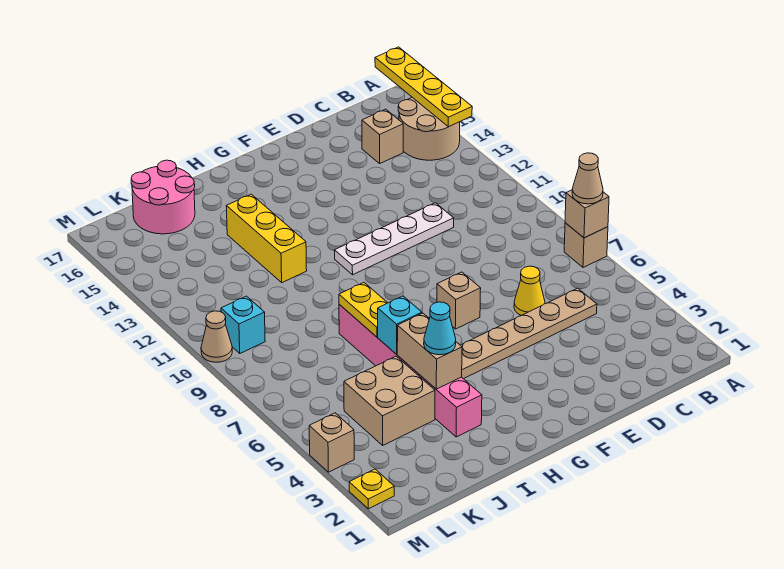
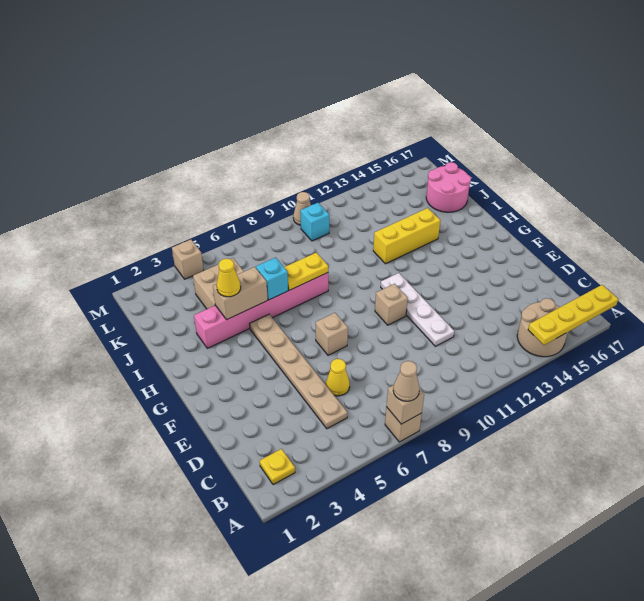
tan brick C15 level 1 -> tan brick F10 level 1
cyan cone I4 level 3 -> yellow cone I4 level 3
yellow plate M2 level 1 -> yellow plate B2 level 1

